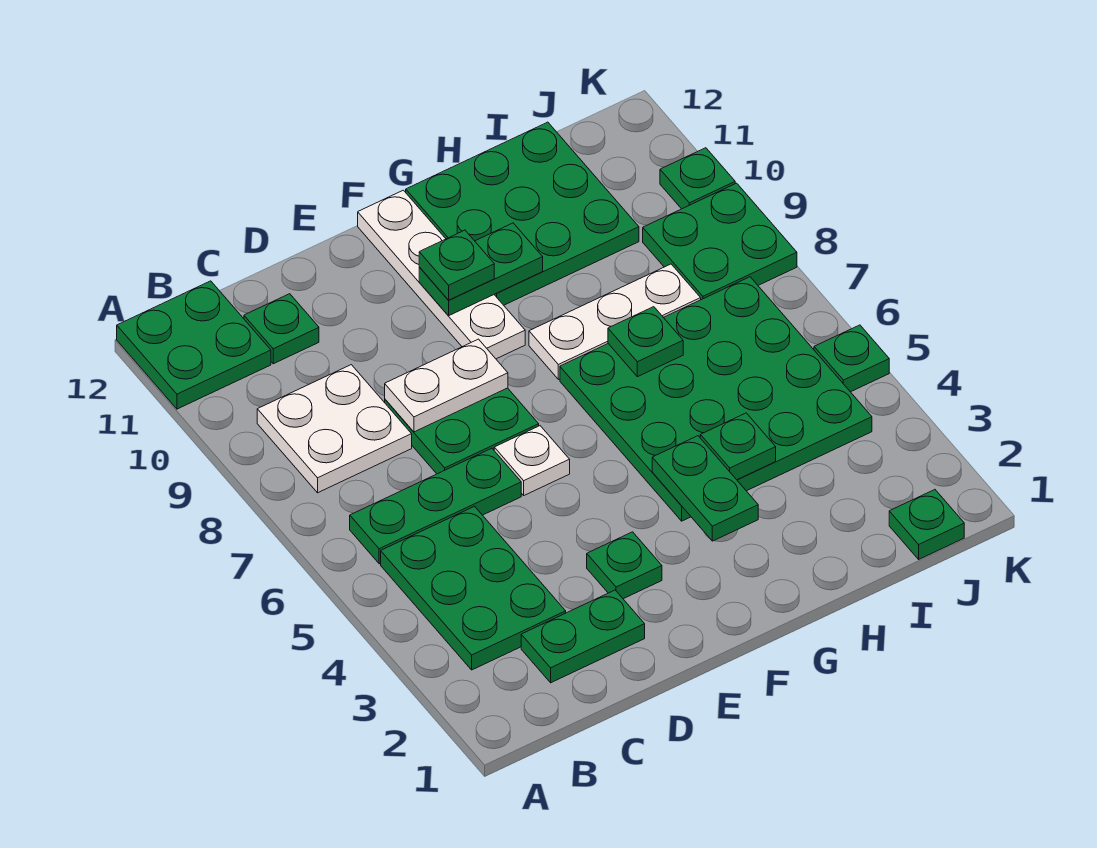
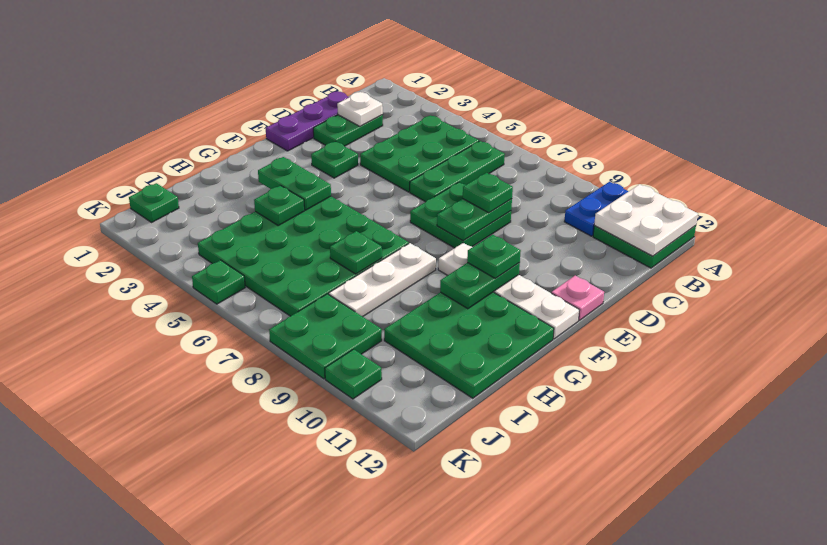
none -> blue plate A10:B10 level 1
green plate B3:C5 level 1 -> green plate B4:D5 level 1
white plate B8:C9 level 1 -> white plate A11:B12 level 2
none -> purple plate C1:E1 level 1
green plate C11 level 1 -> green plate D8 level 3
white plate D8:E8 level 2 -> green plate D8:E8 level 2
white plate E6 level 1 -> white plate C2 level 2
none -> pink plate E12 level 1

